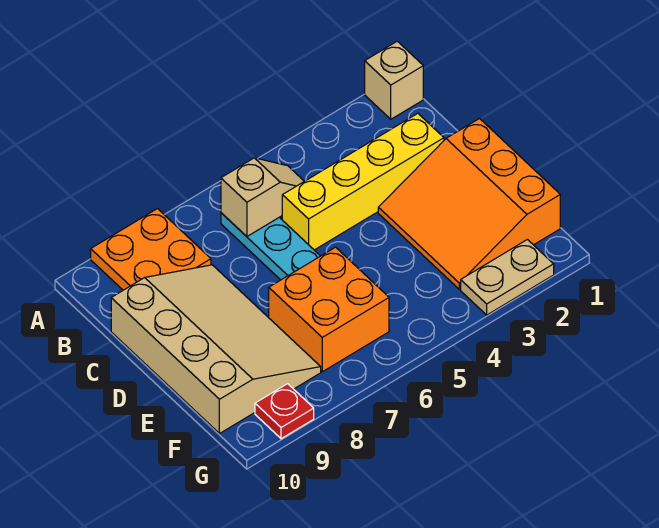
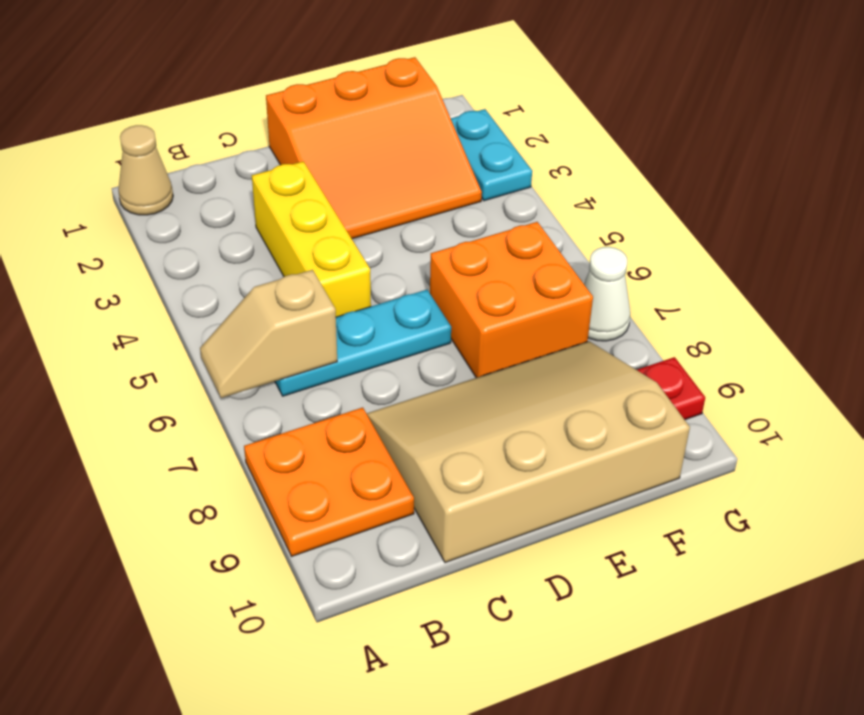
tan brick A1 level 1 -> tan cone A1 level 1
tan slope B5:B6 level 2 top 6 -> tan slope A6:B6 level 2 top B
yellow brick C2:C5 level 1 -> yellow brick C3:C5 level 1
tan plate G2:G3 level 1 -> cyan plate G2:G3 level 1
none -> white cone G7 level 1

